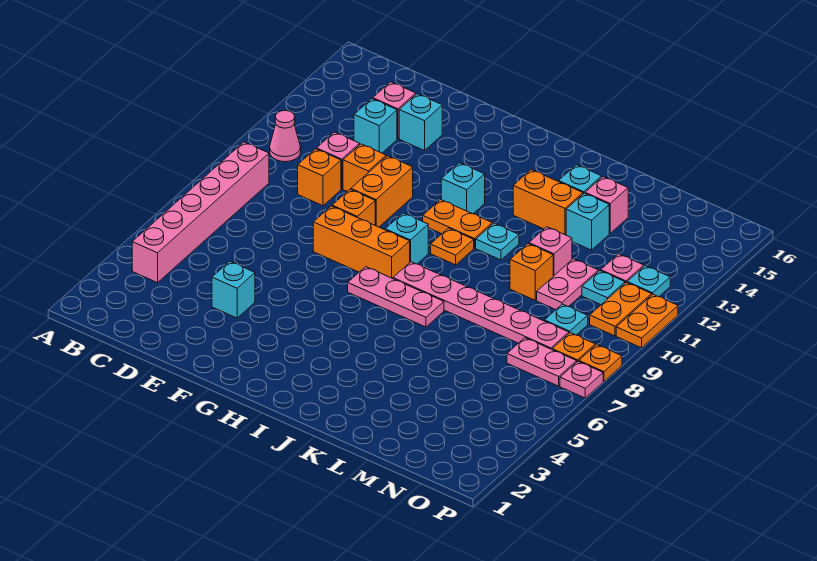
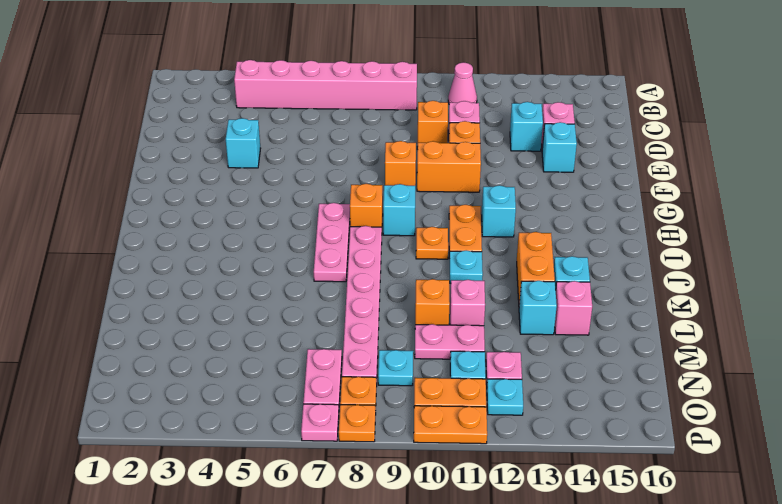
orange brick F8:H8 level 1 -> orange brick H8 level 1

